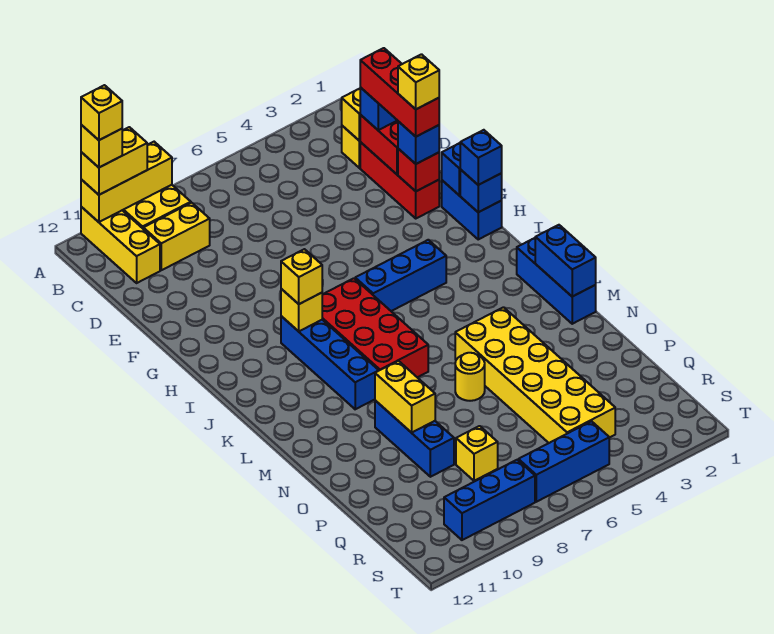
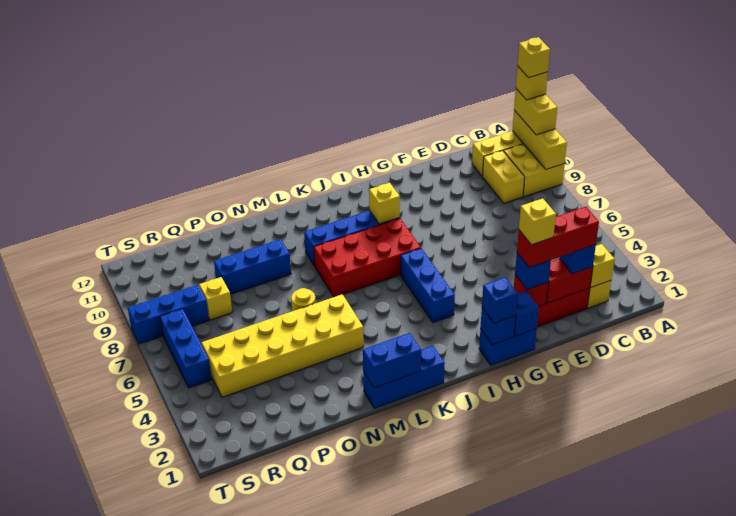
yellow brick I9 level 3 -> none
yellow brick N9:O9 level 2 -> none
blue brick S8:S10 level 1 -> blue brick R8:T8 level 1

